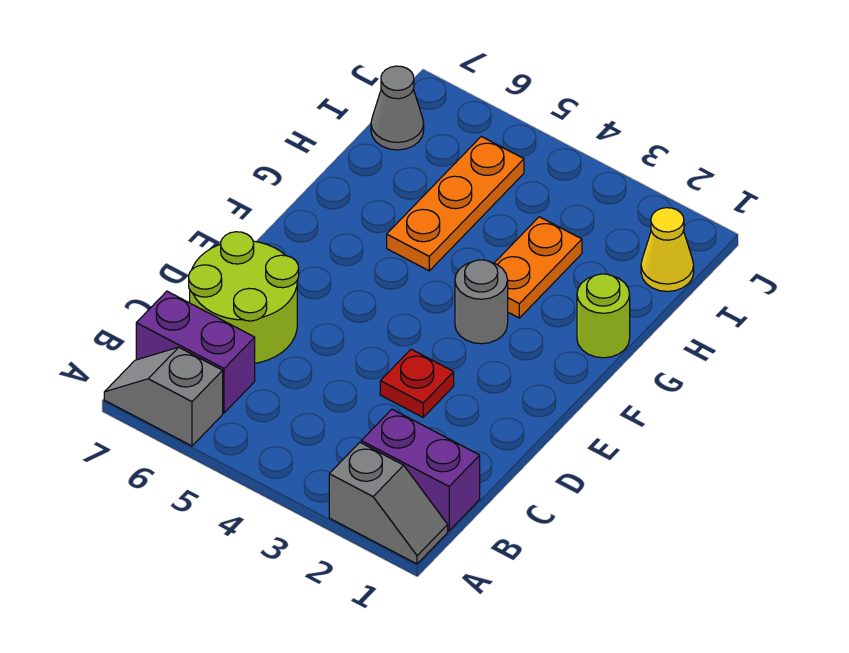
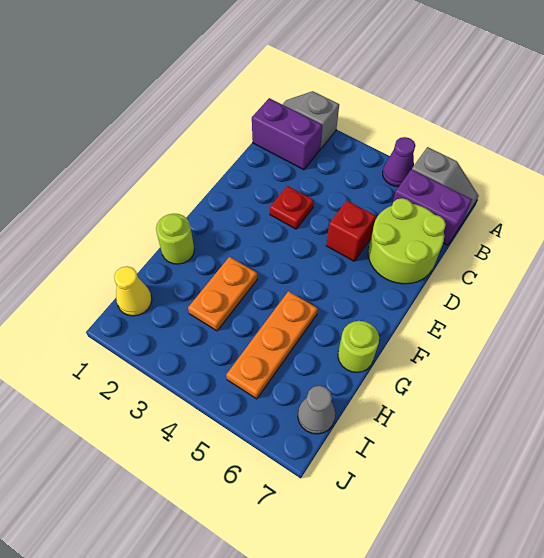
none -> purple cone A5 level 1
none -> red brick D5 level 1
grey round brick F3 level 1 -> none
none -> lime round brick G7 level 1

